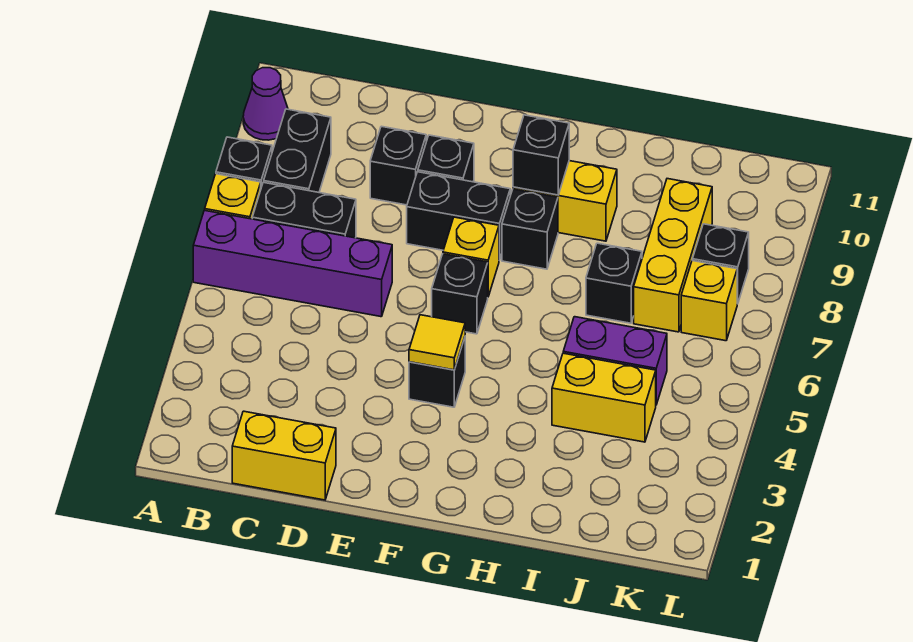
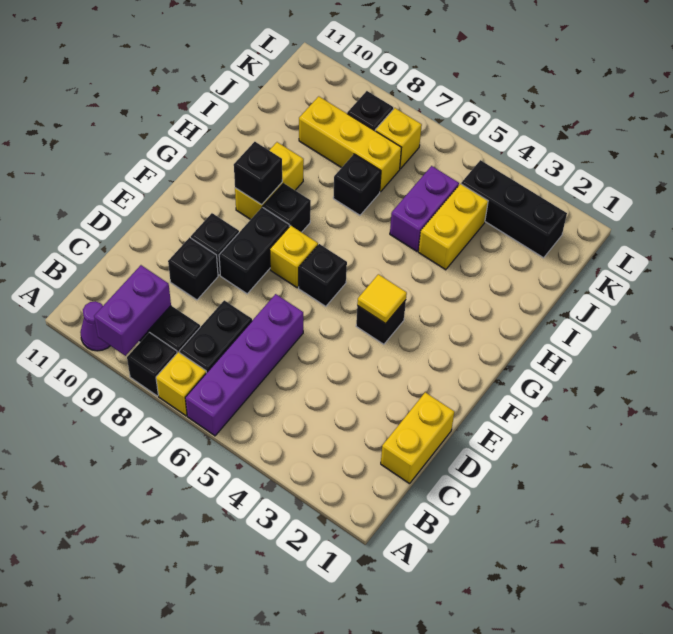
none -> purple brick A9:B9 level 2
none -> black brick K2:K4 level 1

